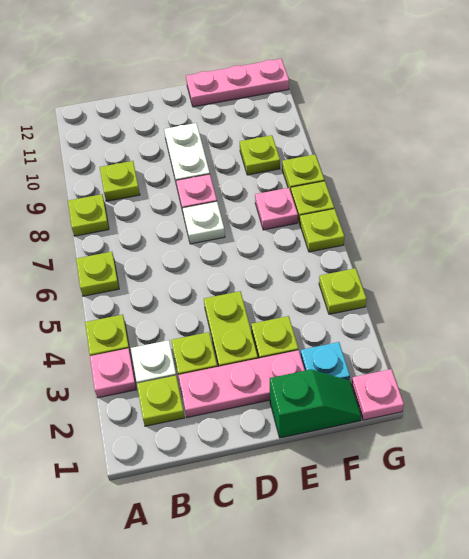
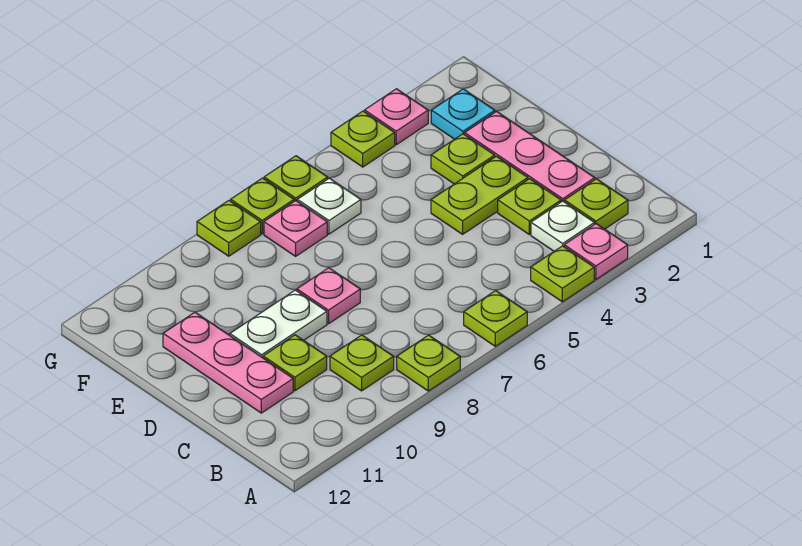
white plate D7 level 1 -> white plate F6 level 1
green slope E1:F1 level 1 top E -> none
pink plate E12:G12 level 1 -> pink plate C11:E11 level 1
lime plate F9 level 1 -> lime plate C10 level 1
pink plate G1 level 1 -> pink plate G3 level 1

